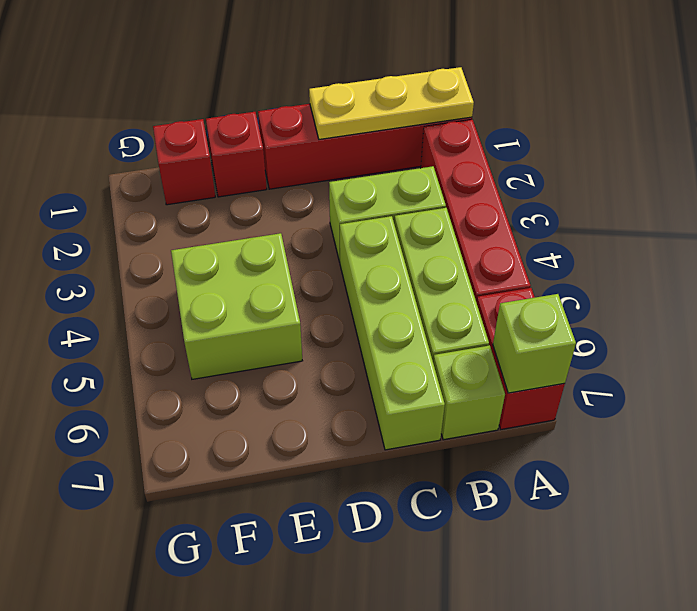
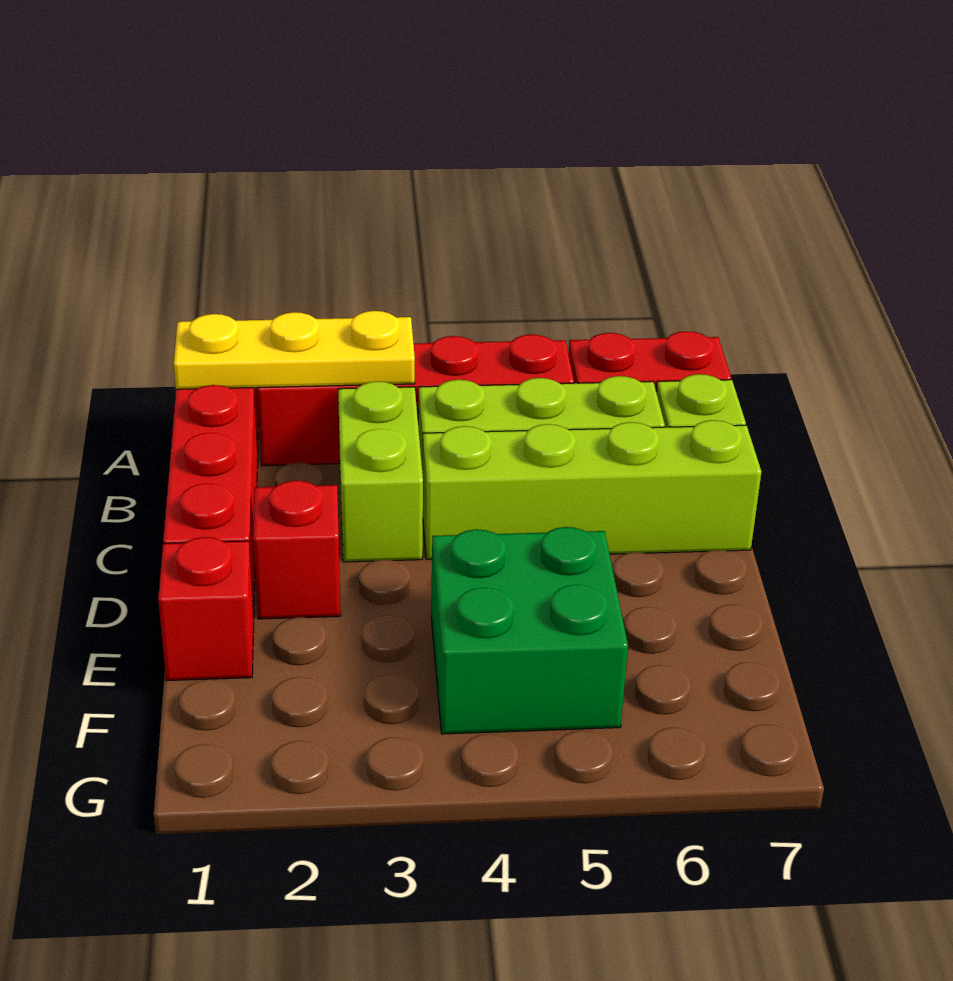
yellow plate A1:C1 level 2 -> yellow plate A1:A3 level 2
lime brick A7 level 2 -> none
lime brick E4:F5 level 1 -> green brick E4:F5 level 1
red brick F1 level 1 -> red brick D2 level 1

